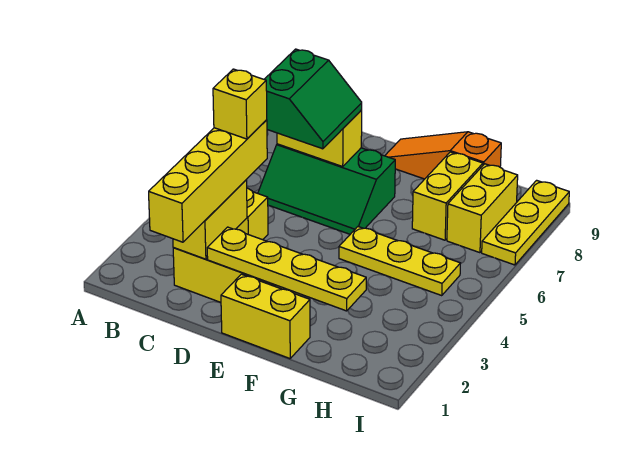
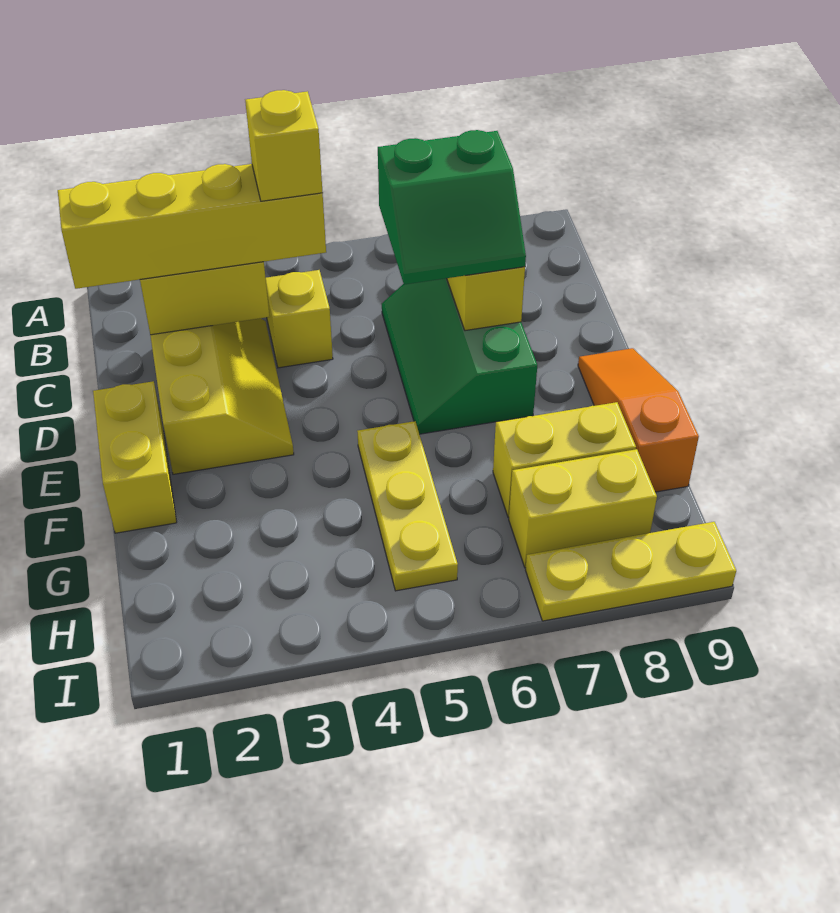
yellow plate D2:G2 level 2 -> none

